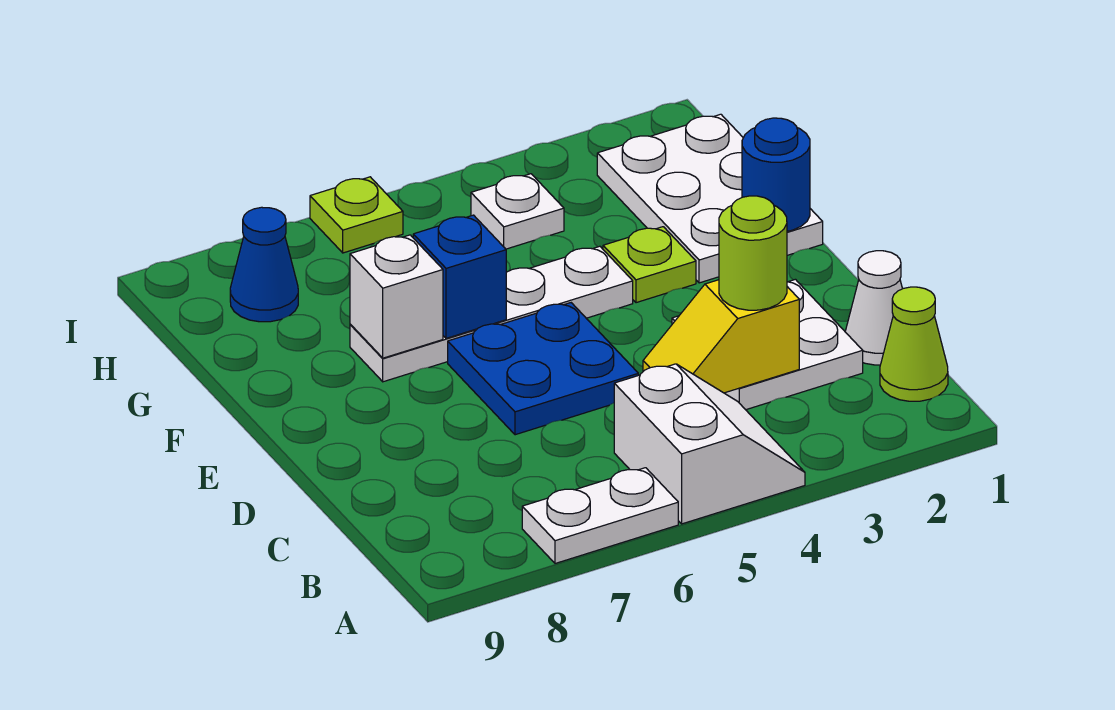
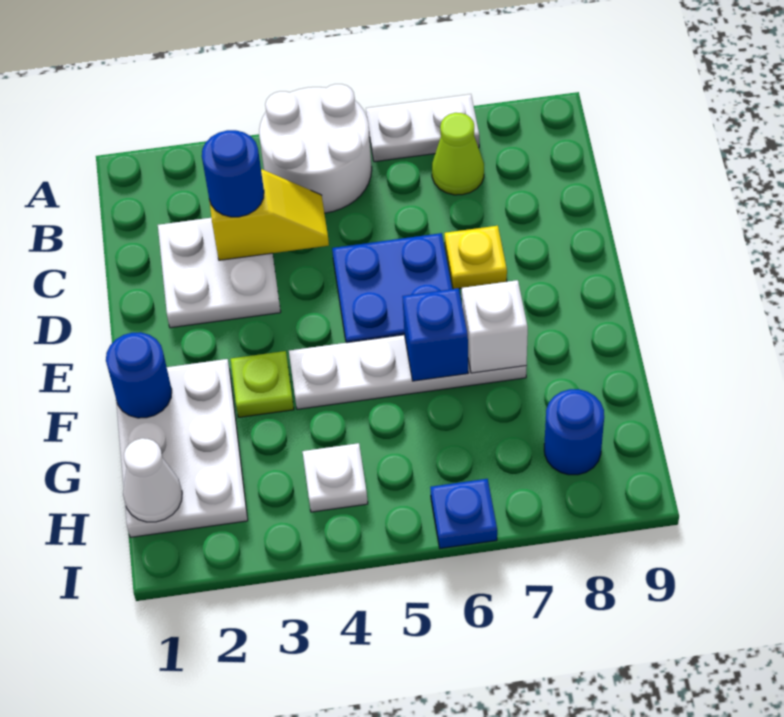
white slope A4:B5 level 1 top 5 -> white round brick A4:B5 level 1
lime cone B1 level 1 -> lime cone B7 level 1
white cone C1 level 1 -> white cone H1 level 2
lime round brick C3 level 3 -> blue round brick C3 level 3
none -> yellow plate D7 level 1
blue cone H8 level 1 -> blue round brick H8 level 1
lime plate I6 level 1 -> blue plate I6 level 1

